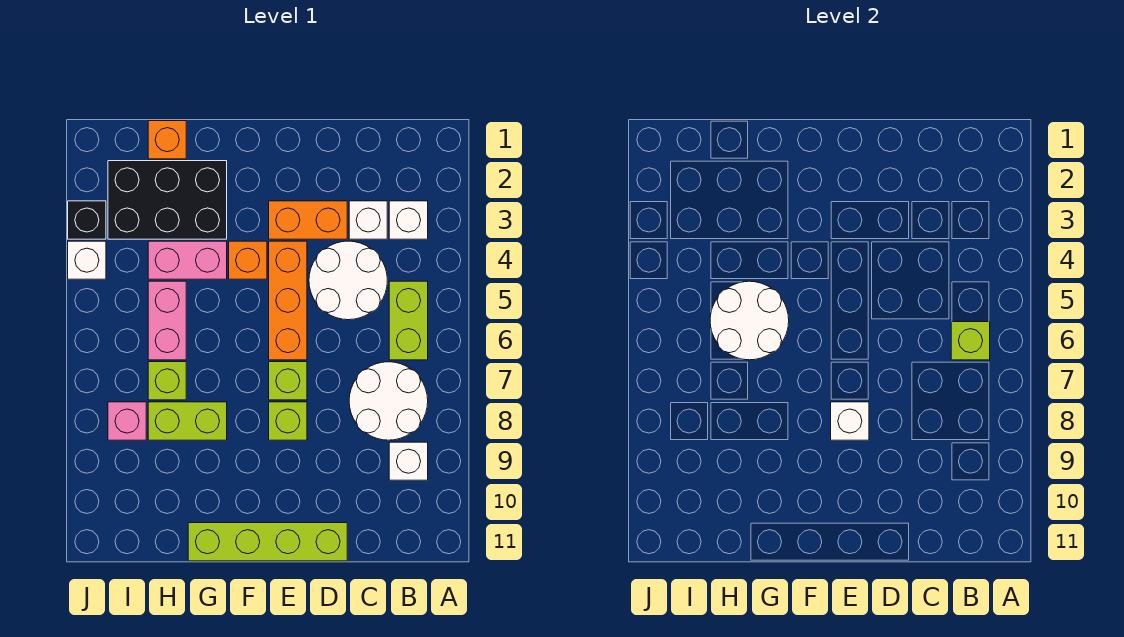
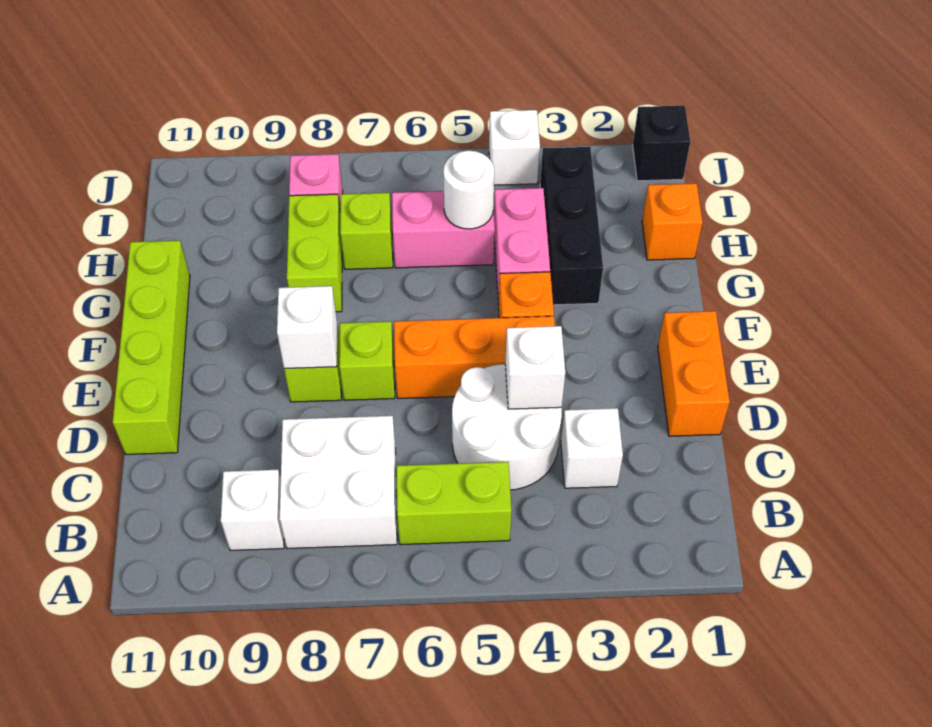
white brick B3 level 1 -> white brick D4 level 2
lime brick B6 level 2 -> none
white round brick B7:C8 level 1 -> white brick B7:C8 level 1
orange brick D3:E3 level 1 -> orange brick D1:E1 level 1
black brick G2:I3 level 1 -> black brick G3:I3 level 1
white round brick G5:H6 level 2 -> white round brick H5 level 2
black brick J3 level 1 -> black brick J1 level 1

